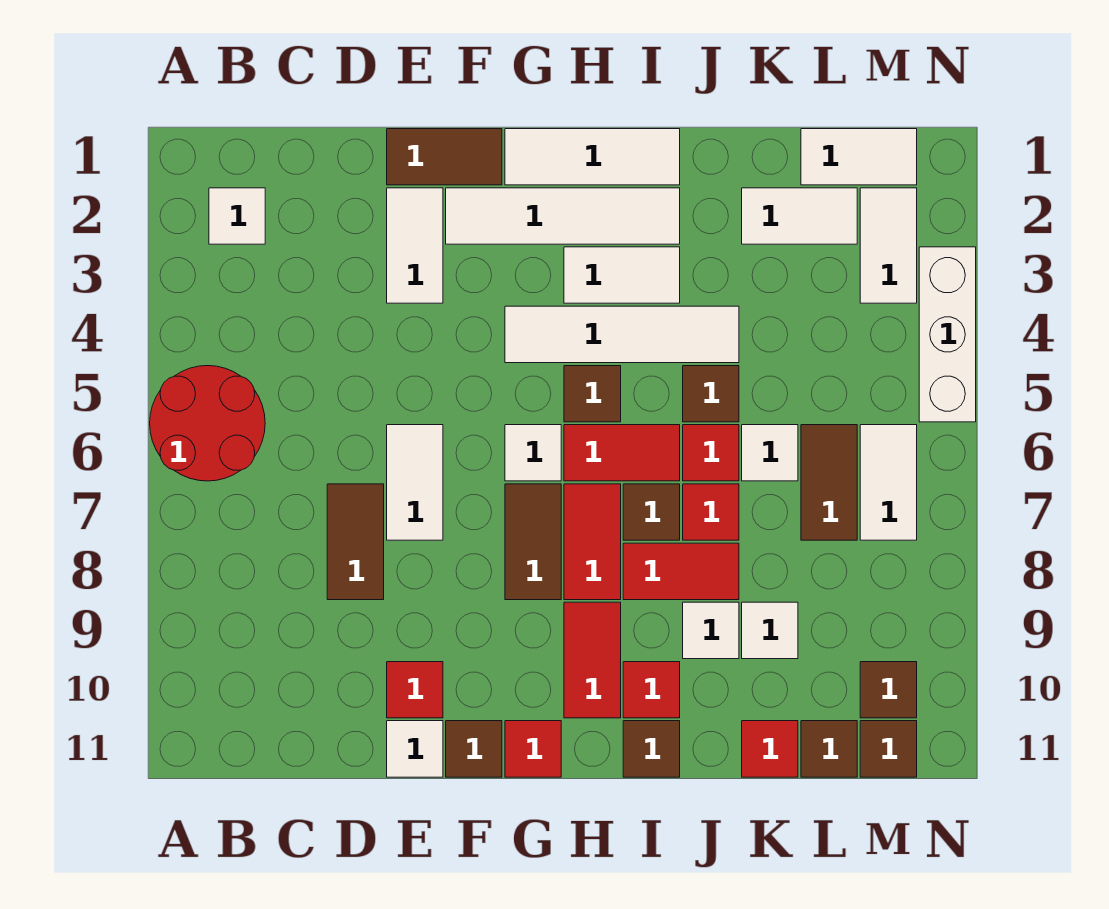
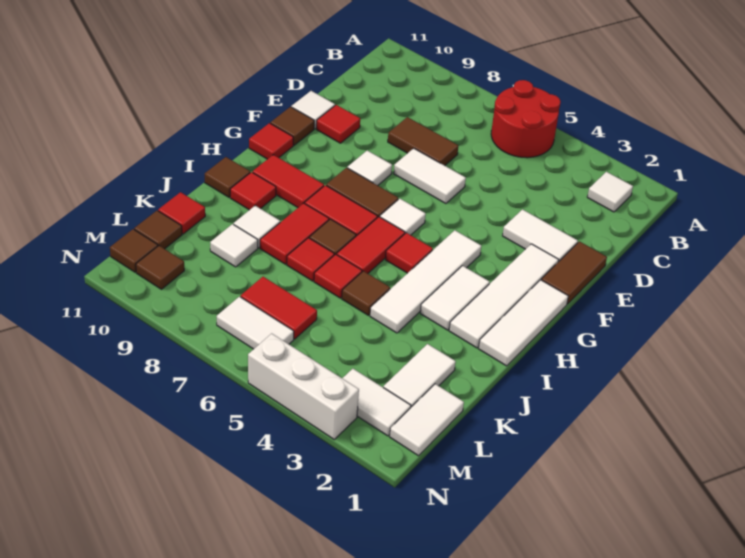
brown tile H5 level 1 -> red tile H5 level 1
white tile K6 level 1 -> white tile F8 level 1
brown tile L6:L7 level 1 -> red tile L6:L7 level 1

